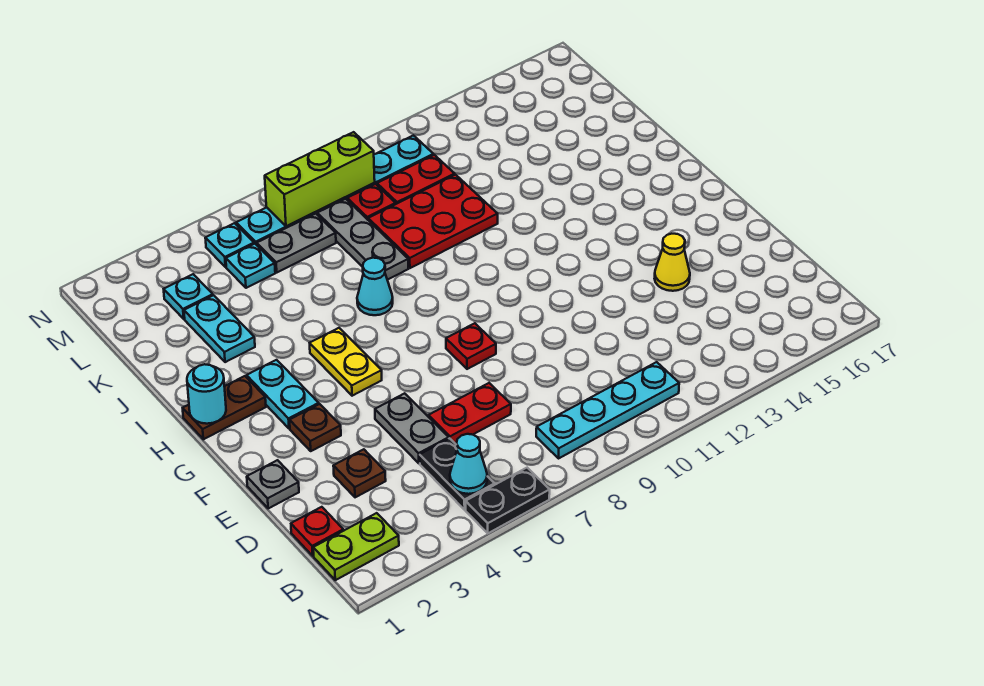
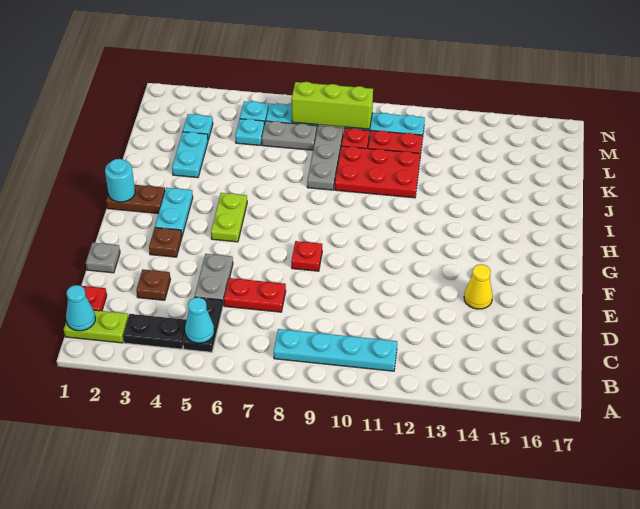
black plate A5:A6 level 1 -> black plate B3:B4 level 1
yellow plate G5:H5 level 1 -> lime plate G5:H5 level 1
cyan cone I7 level 1 -> cyan cone B1 level 2

